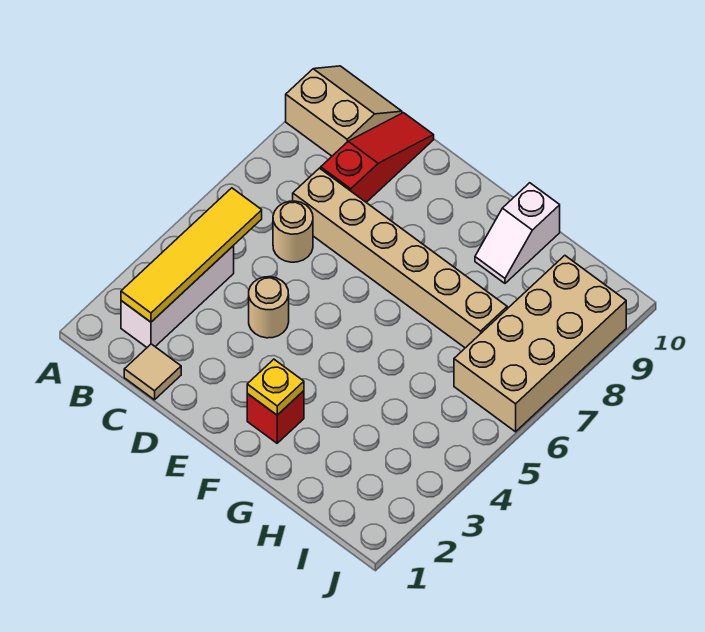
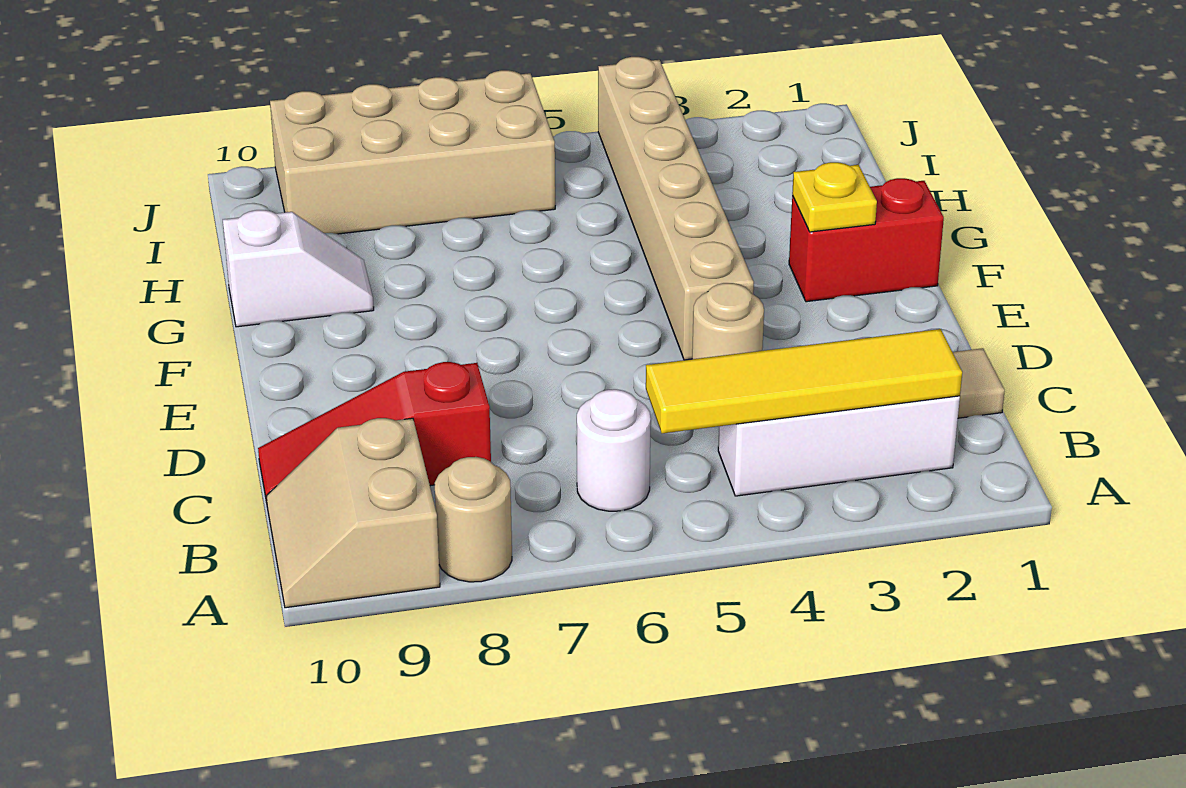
none -> white round brick B6 level 1
tan round brick C6 level 1 -> tan round brick A8 level 1
tan brick C7:H7 level 1 -> tan brick E4:J4 level 1
red brick F2 level 1 -> red brick F1:F2 level 1

